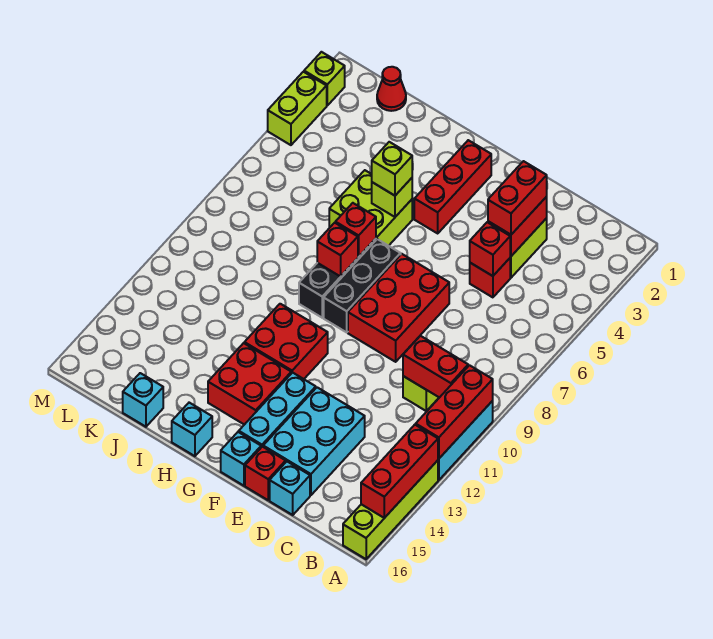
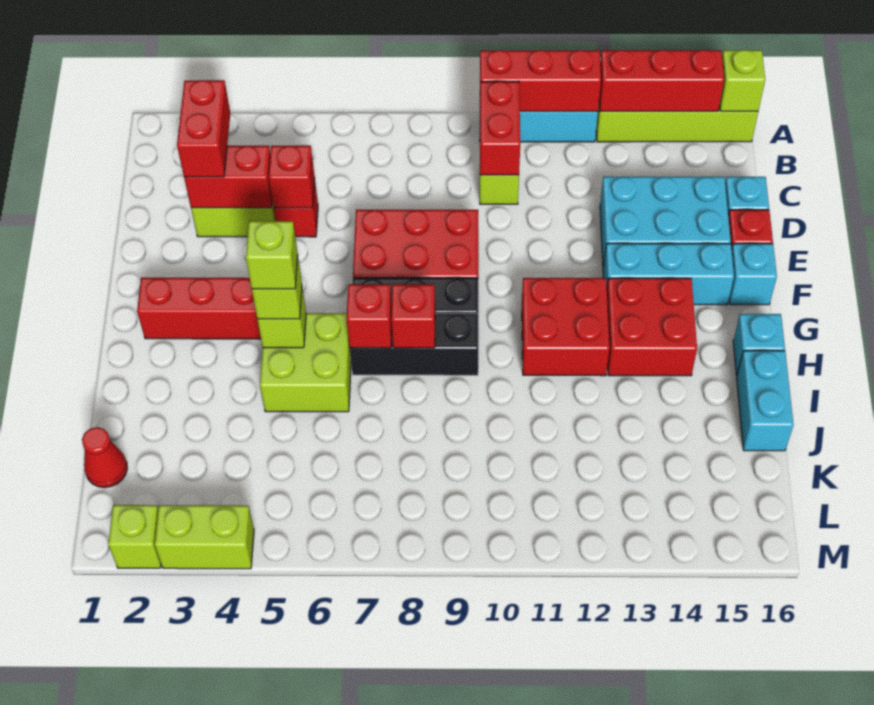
none -> lime brick A16 level 2
red brick D3:D4 level 3 -> red brick C3:D3 level 3
none -> lime brick H5 level 4
cyan brick J16 level 1 -> cyan brick I16:J16 level 1

